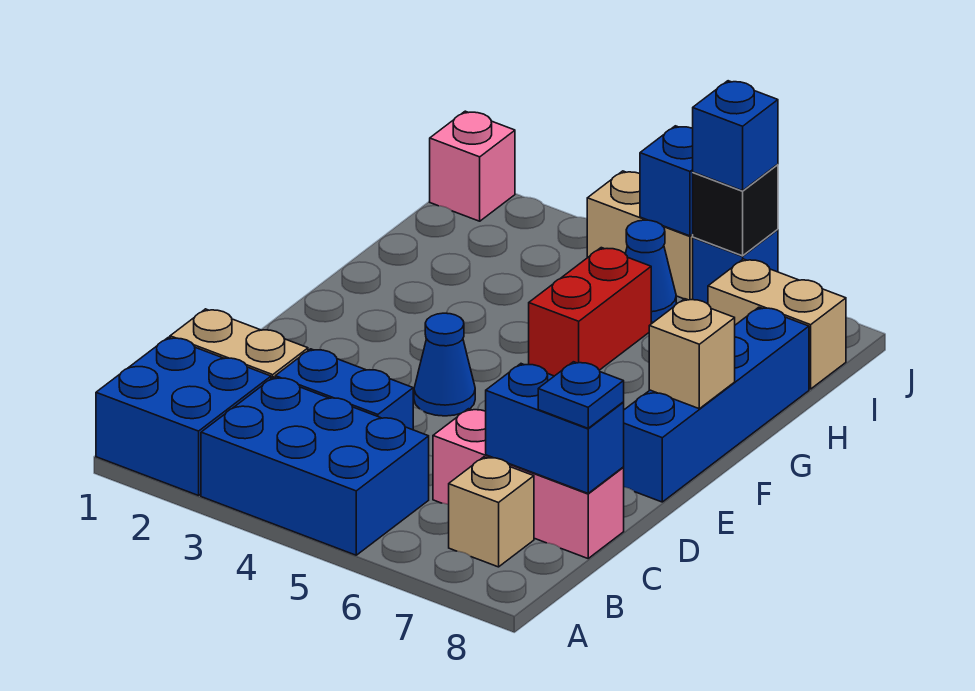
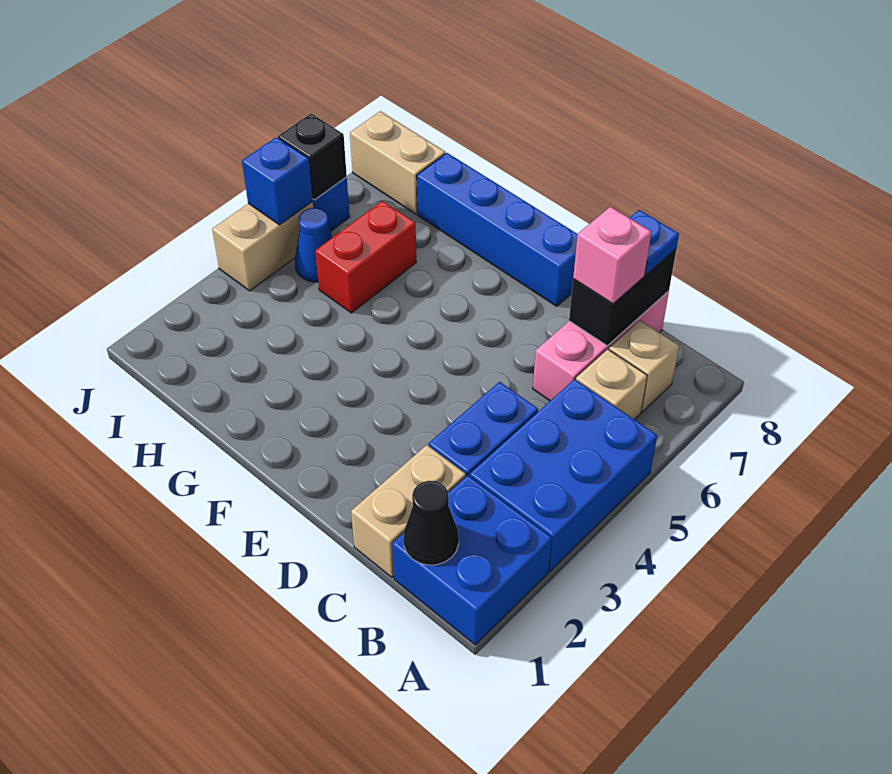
none -> black cone B1 level 2
blue brick C7:C8 level 2 -> black brick C7:C8 level 2
blue cone E4 level 1 -> none
tan brick F8 level 2 -> tan brick B6 level 1
red brick G5:H5 level 1 -> red brick H5:H6 level 1
tan brick I7:I8 level 1 -> tan brick I8:J8 level 1
pink brick J1 level 1 -> pink brick C7 level 3
blue brick J6 level 3 -> none

